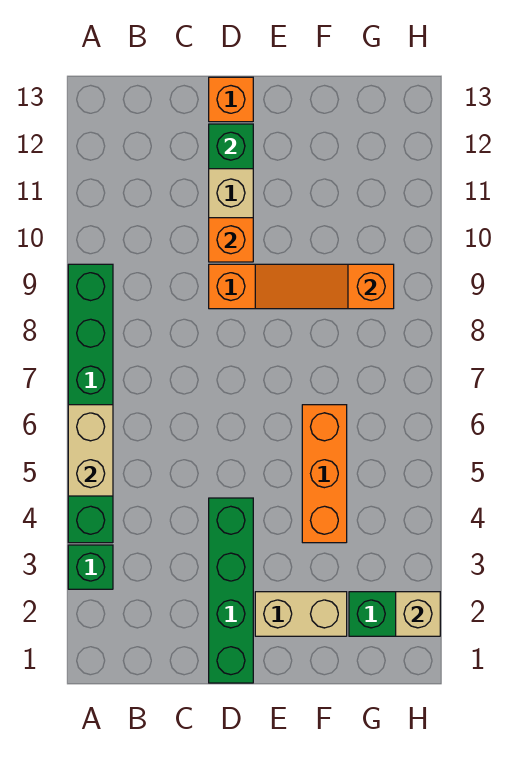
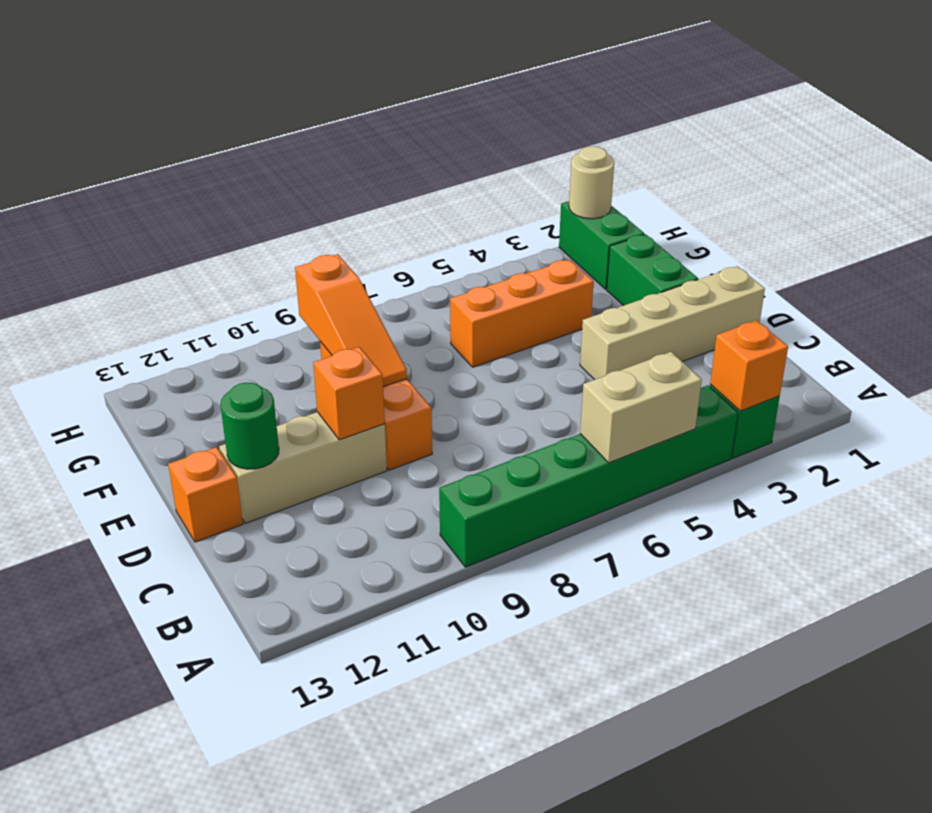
none -> orange brick A3 level 2
green brick D1:D4 level 1 -> tan brick D1:D4 level 1
green brick D12 level 2 -> green round brick D12 level 2
tan brick E2:F2 level 1 -> green brick E2:F2 level 1
tan brick H2 level 2 -> tan round brick H2 level 2

